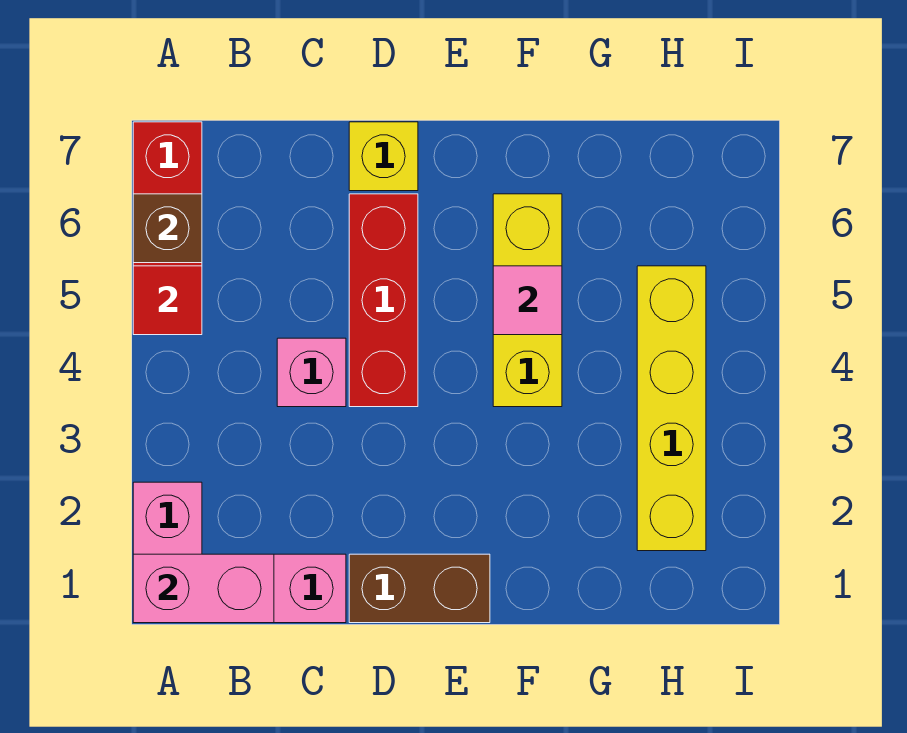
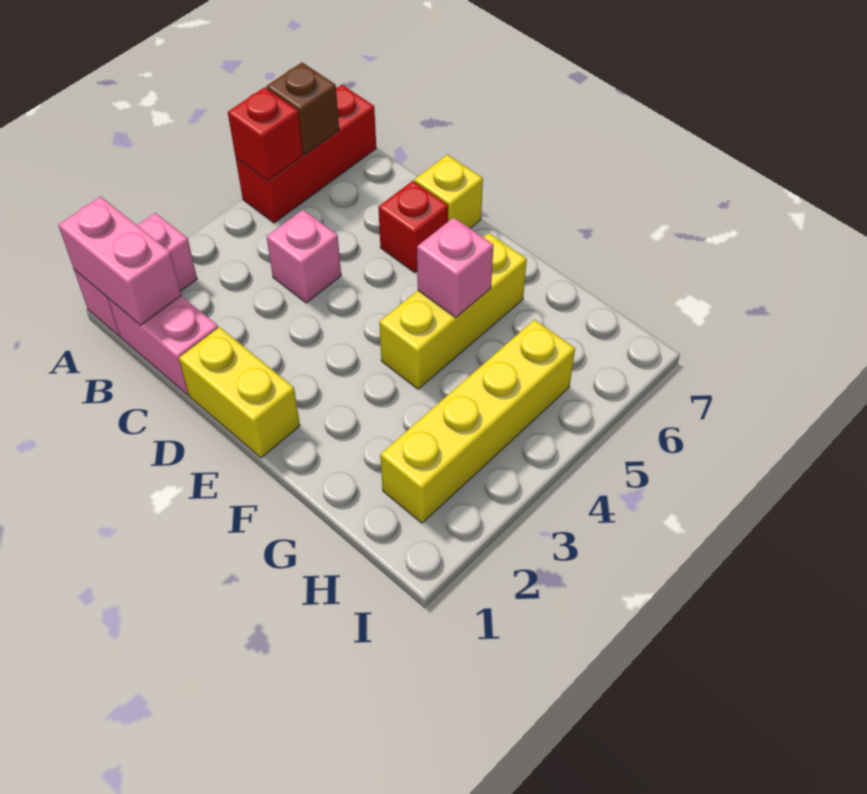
red tile A5 level 2 -> red brick A5 level 2
brown brick D1:E1 level 1 -> yellow brick D1:E1 level 1
red brick D4:D6 level 1 -> red brick D6 level 1
pink tile F5 level 2 -> pink brick F5 level 2

